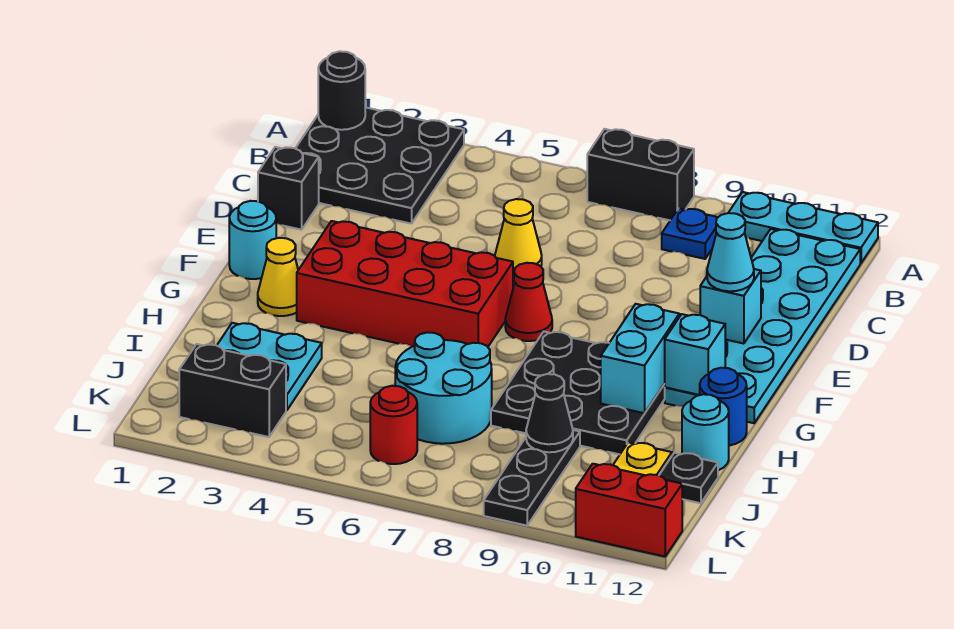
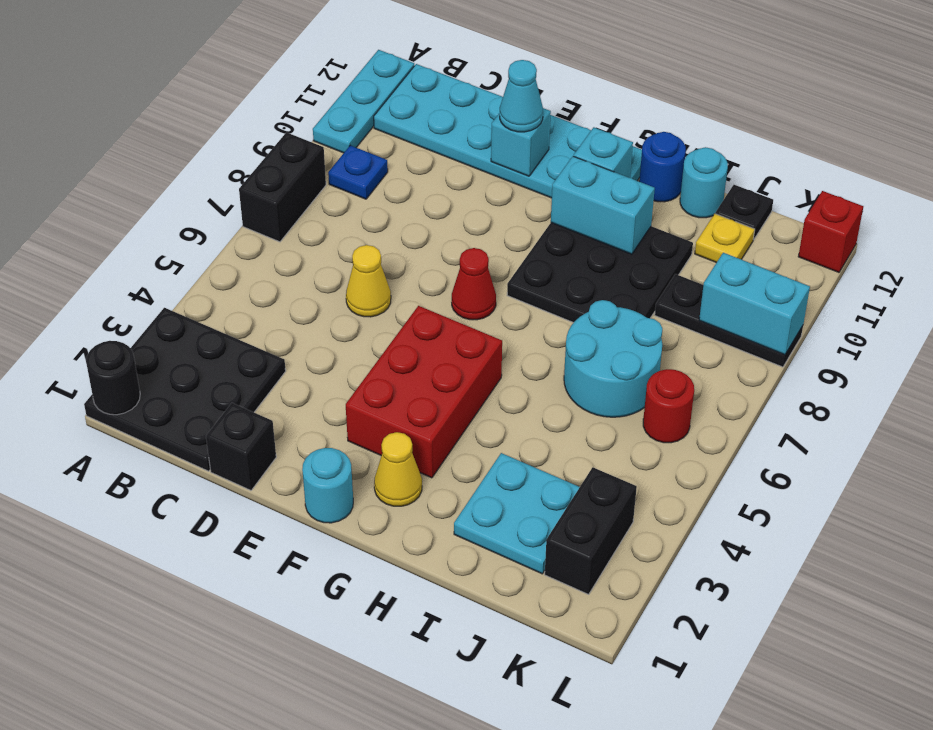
red brick F3:G6 level 1 -> red brick F3:G5 level 1
black cone J9 level 2 -> none
none -> cyan brick K9:L9 level 2
red brick L11:L12 level 1 -> red brick L12 level 1

